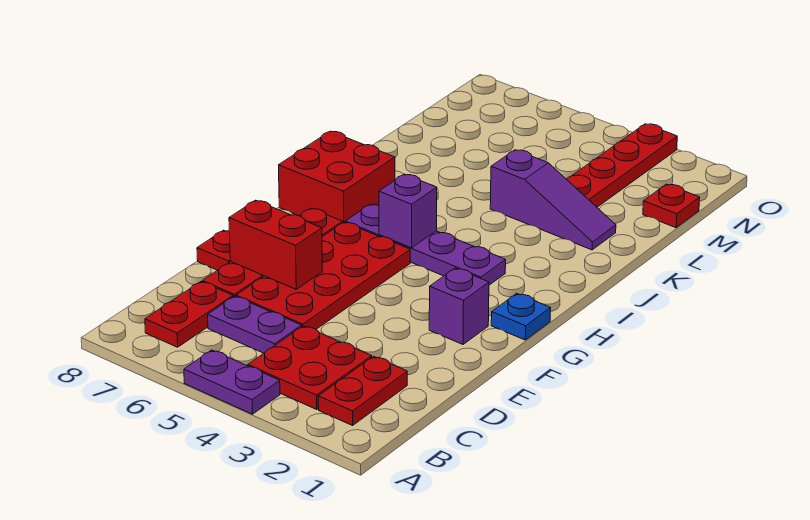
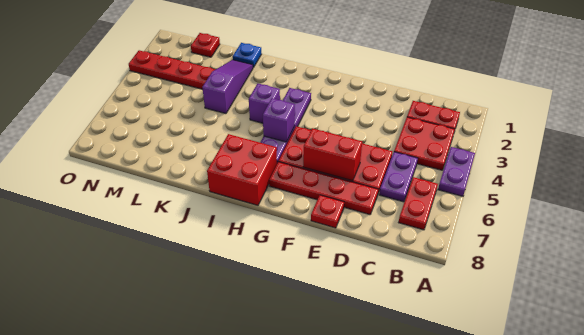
red plate B7:C7 level 1 -> red plate B6:B7 level 1
red brick E6:E7 level 2 -> red brick E6:F6 level 2
purple brick F2 level 1 -> purple brick I4 level 1
blue plate G1 level 1 -> blue plate K1 level 1

